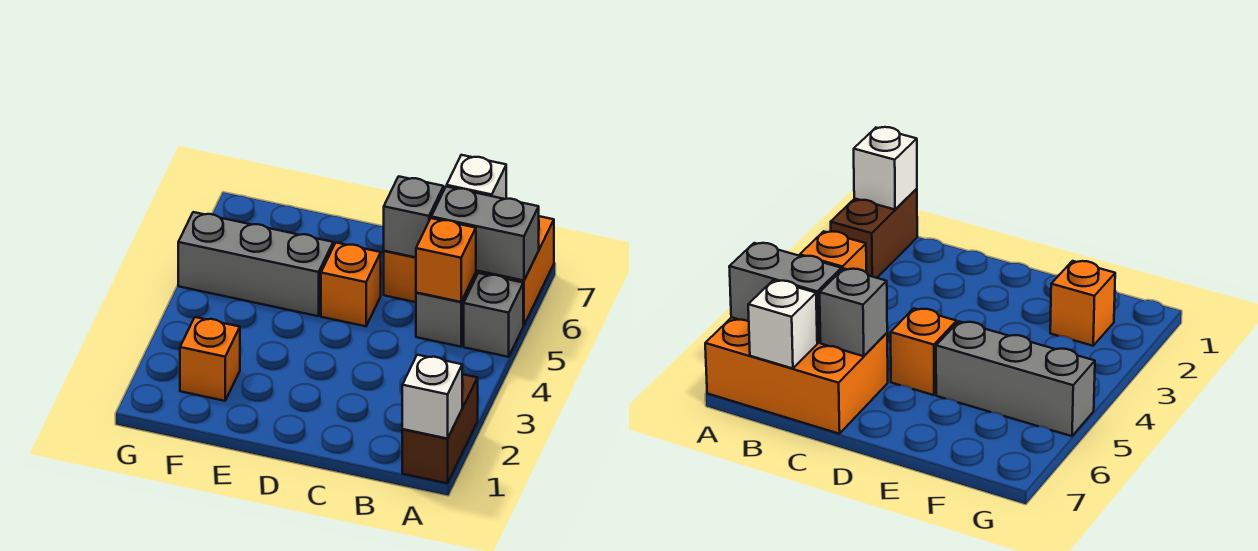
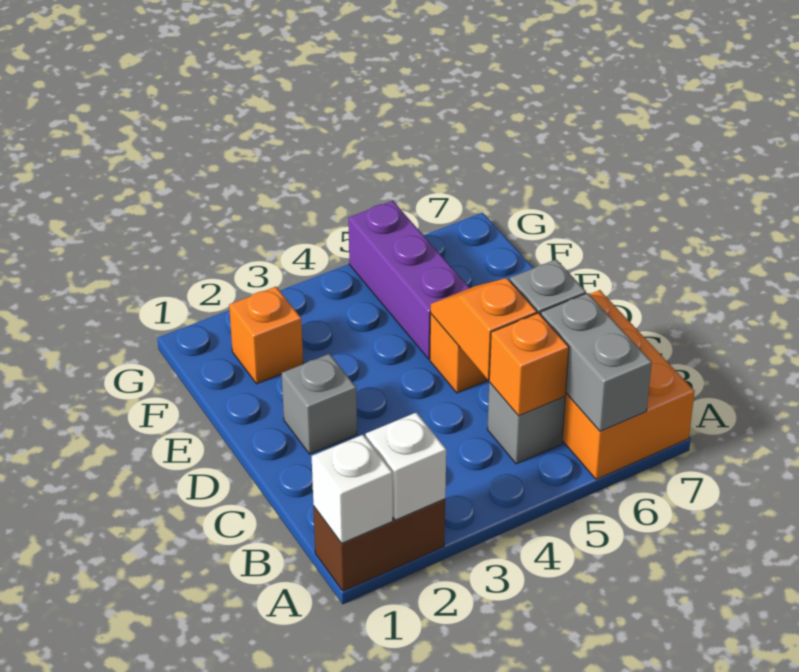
grey brick A5 level 1 -> grey brick D2 level 1
white brick B7 level 2 -> white brick A2 level 2
none -> orange slope C5:D5 level 2 top C
grey brick E5:G5 level 1 -> purple brick E5:G5 level 1

